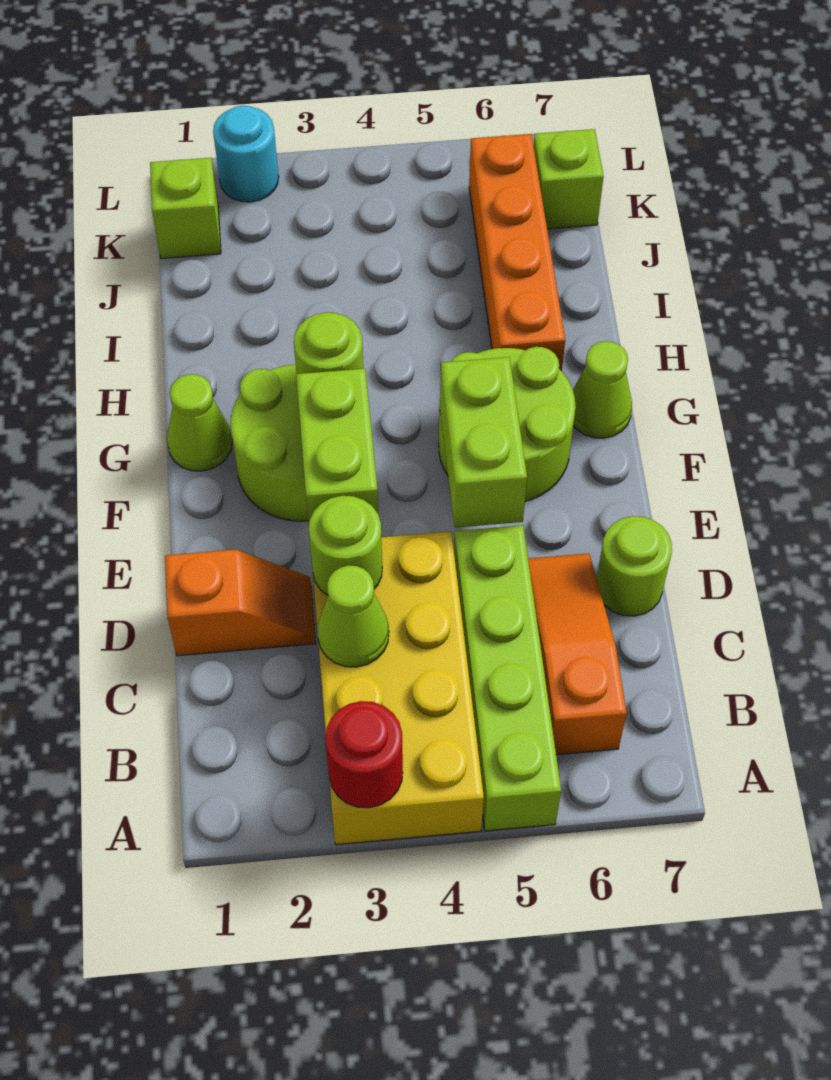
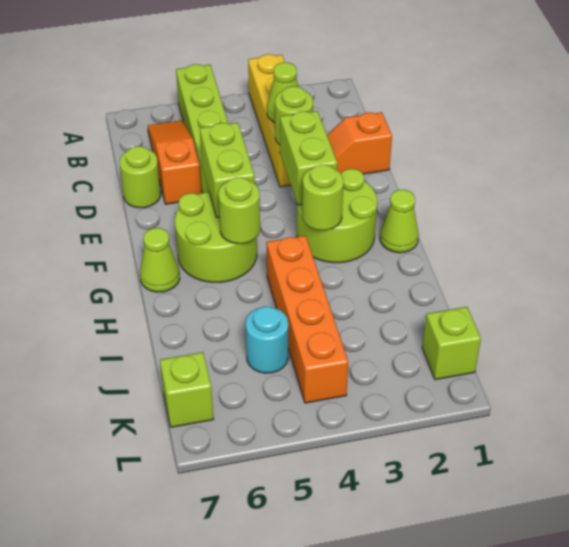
yellow brick A3:D4 level 1 -> yellow brick A3:D3 level 1
red round brick A3 level 2 -> none
orange slope B6:D6 level 1 top B -> orange slope B6:D6 level 1 top D
none -> lime round brick G5 level 2
orange brick H6:K6 level 1 -> orange brick H4:K4 level 1
cyan round brick L2 level 1 -> cyan round brick J5 level 1

